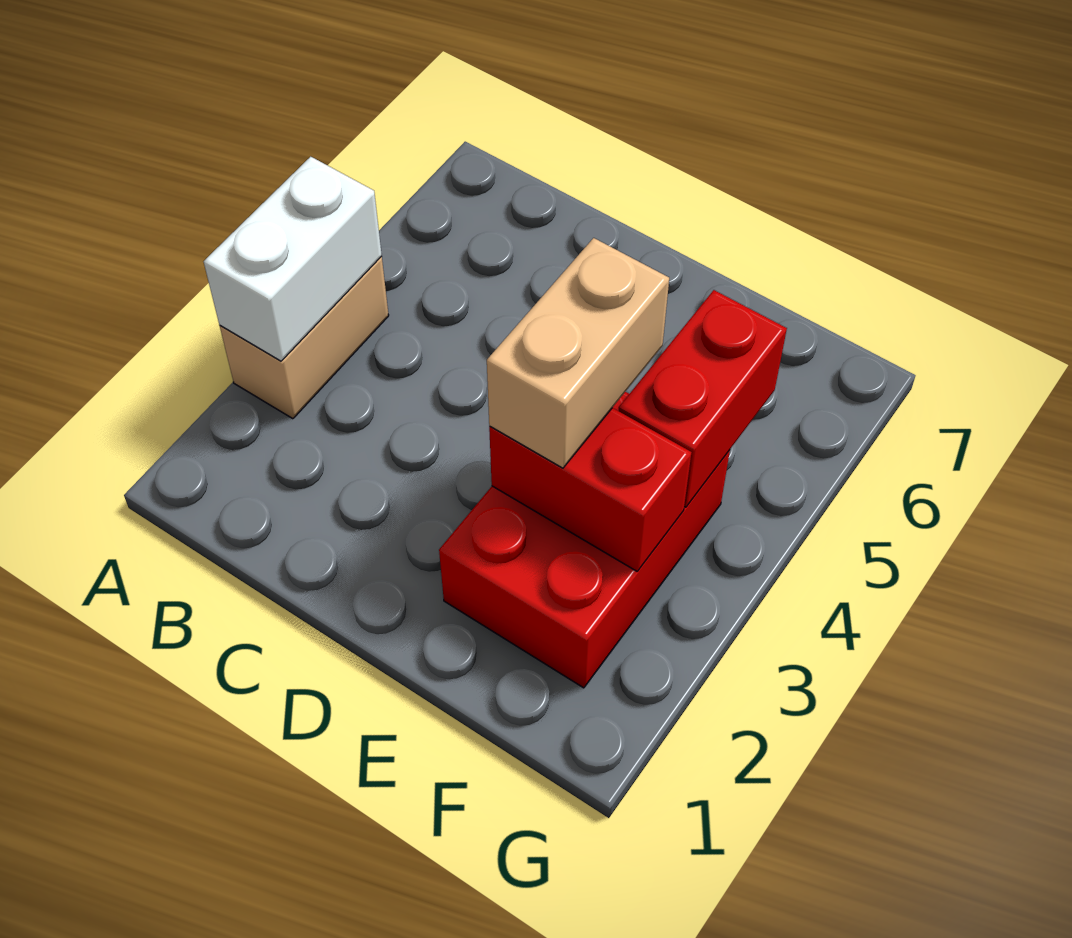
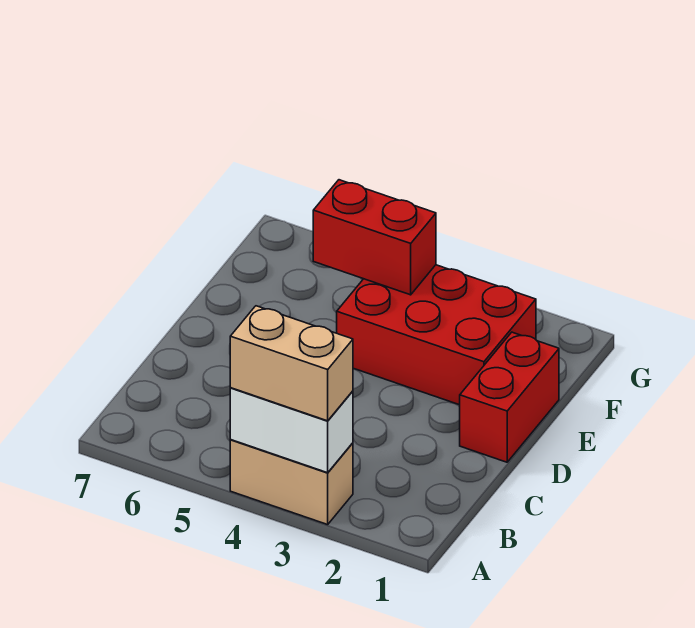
red brick E3:F3 level 2 -> red brick D1:E1 level 1
tan brick E3:E4 level 3 -> tan brick A3:A4 level 3

